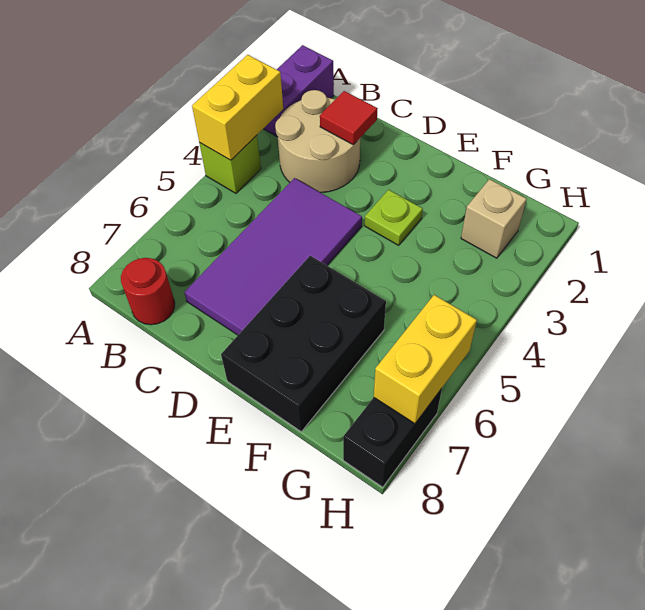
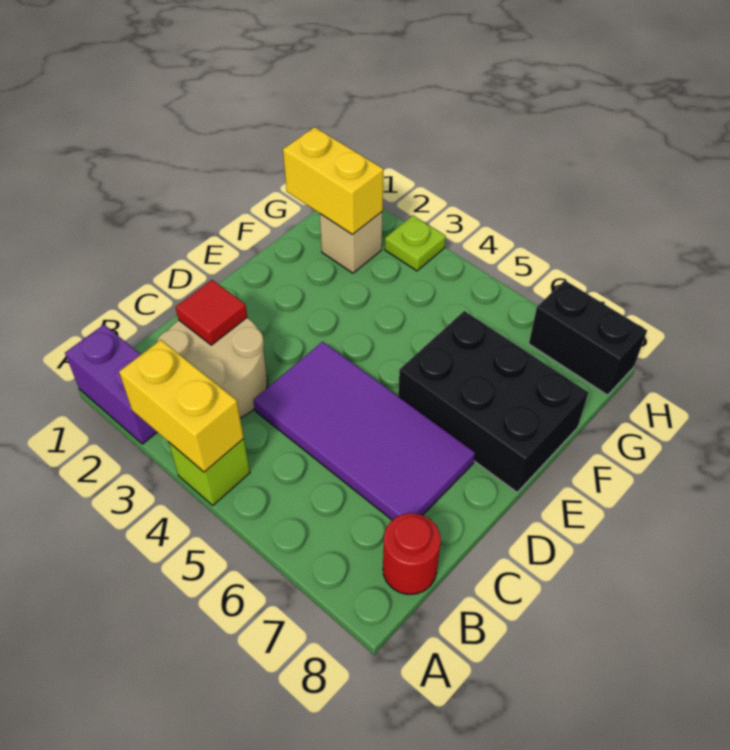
lime plate E3 level 1 -> lime plate H3 level 1
yellow brick H6:H7 level 2 -> yellow brick G1:G2 level 2

